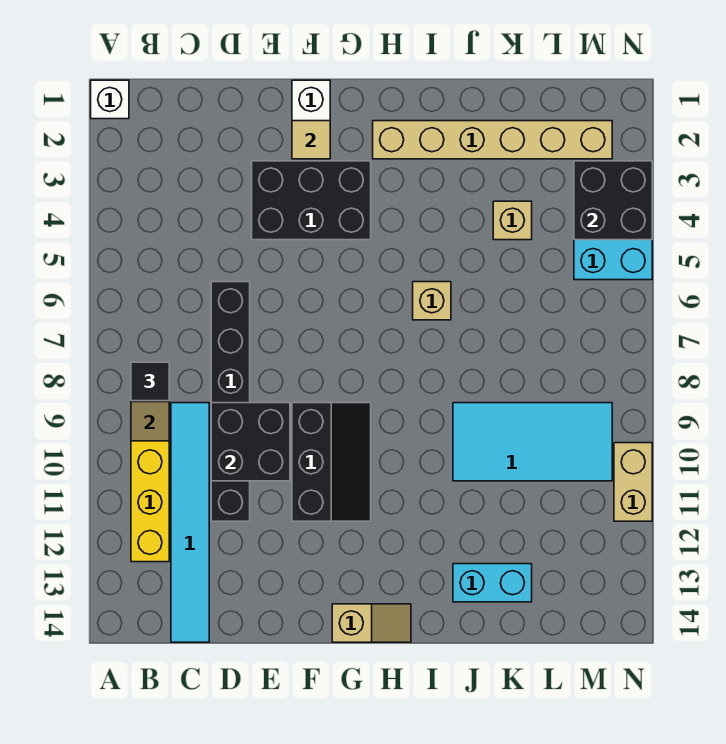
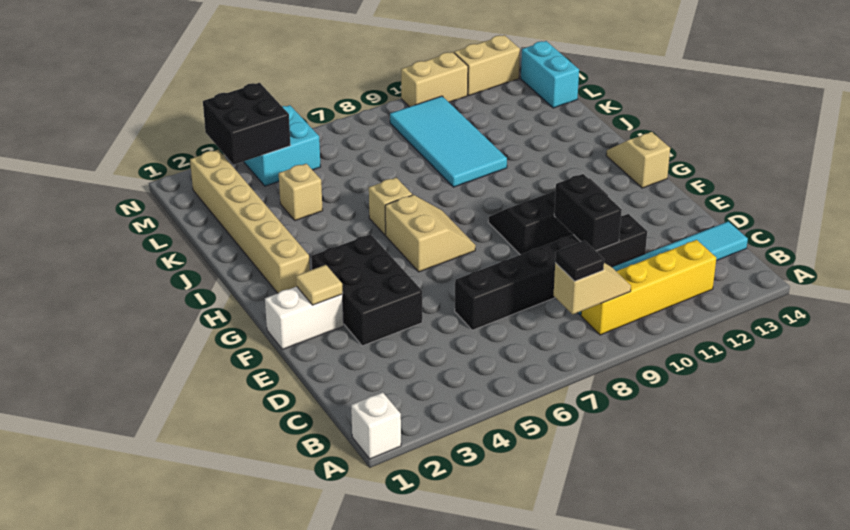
black brick D9:E10 level 2 -> black brick D10:E10 level 2
none -> tan slope G6:H7 level 1 top 6
cyan brick J13:K13 level 1 -> cyan brick L14:M14 level 1
none -> tan brick N12:N13 level 1

